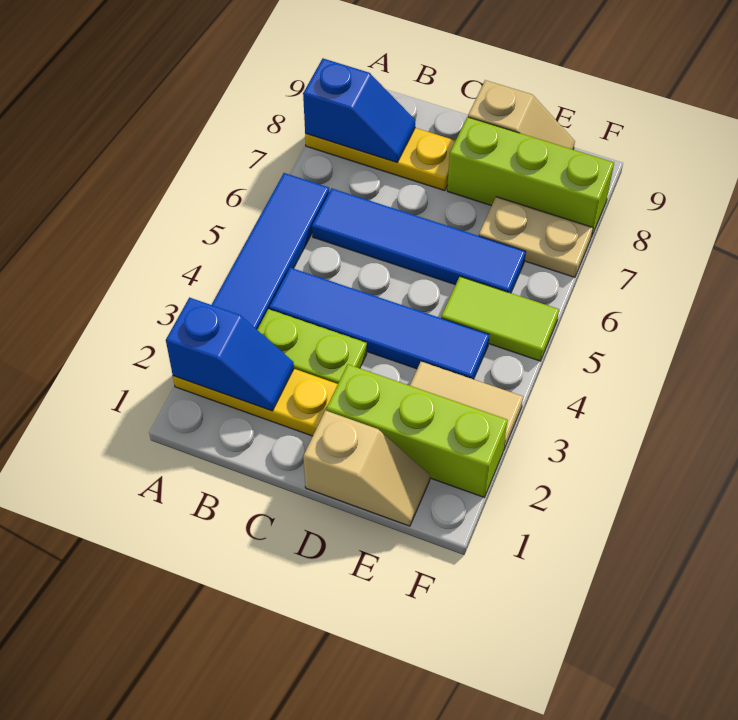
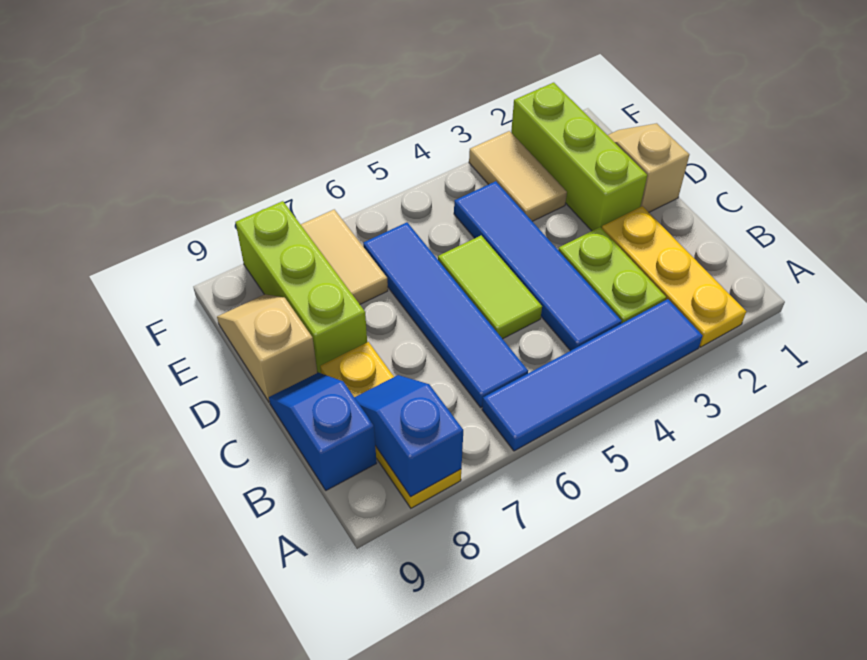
blue slope A2:B2 level 2 top A -> blue slope B9:C9 level 1 top B
lime tile E5:F5 level 1 -> lime tile C5:D5 level 1
tan plate E7:F7 level 1 -> tan tile E7:F7 level 1

